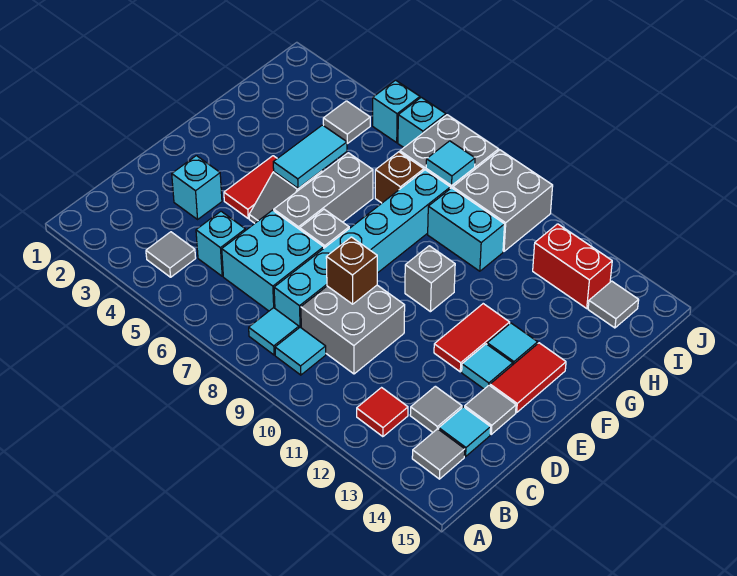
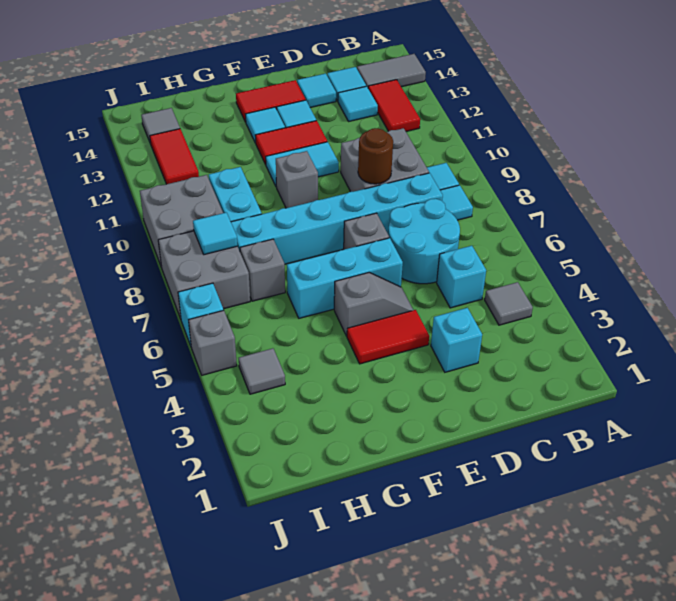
red tile B12 level 1 -> red tile B12:B13 level 1
grey tile B14 level 1 -> grey tile A14:B14 level 1
cyan brick C6:D7 level 1 -> cyan round brick C6:D7 level 1
grey tile C13 level 1 -> cyan tile C13 level 1
brown brick D9 level 2 -> brown round brick D9 level 2
grey tile D14 level 1 -> cyan tile D14 level 1
grey brick E6:G6 level 1 -> cyan brick E6:G6 level 1
cyan tile F5:G5 level 2 -> cyan tile E11:F11 level 1
brown brick H7 level 1 -> grey brick H7 level 1
red brick I12:I13 level 1 -> red tile I12:I13 level 1
cyan brick J5 level 1 -> grey brick J5 level 1

